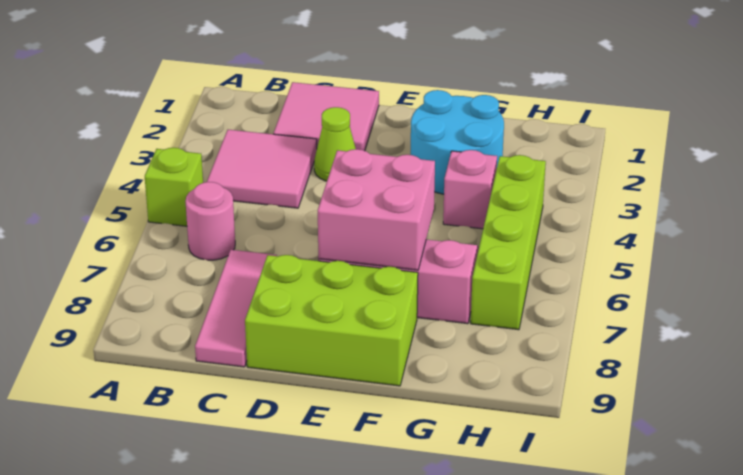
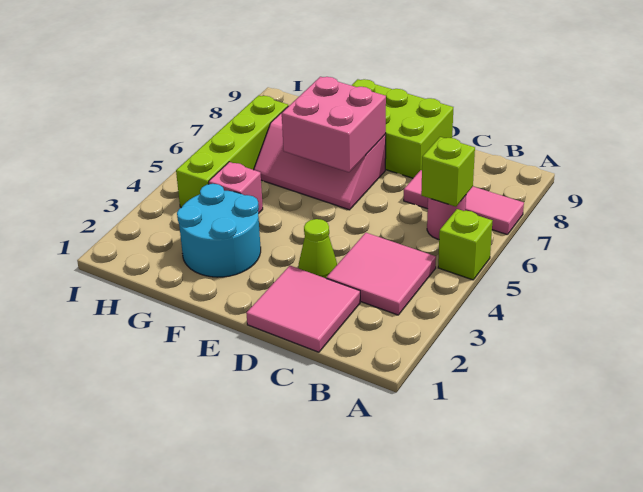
none -> lime brick B6 level 2
pink tile C7:C9 level 1 -> pink tile A7:C7 level 1

